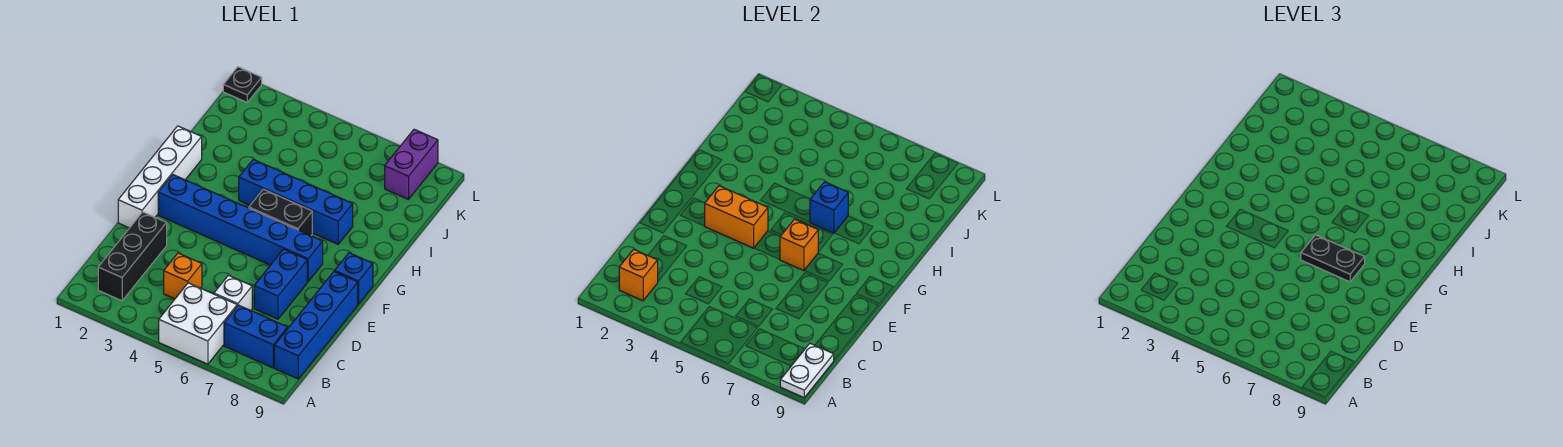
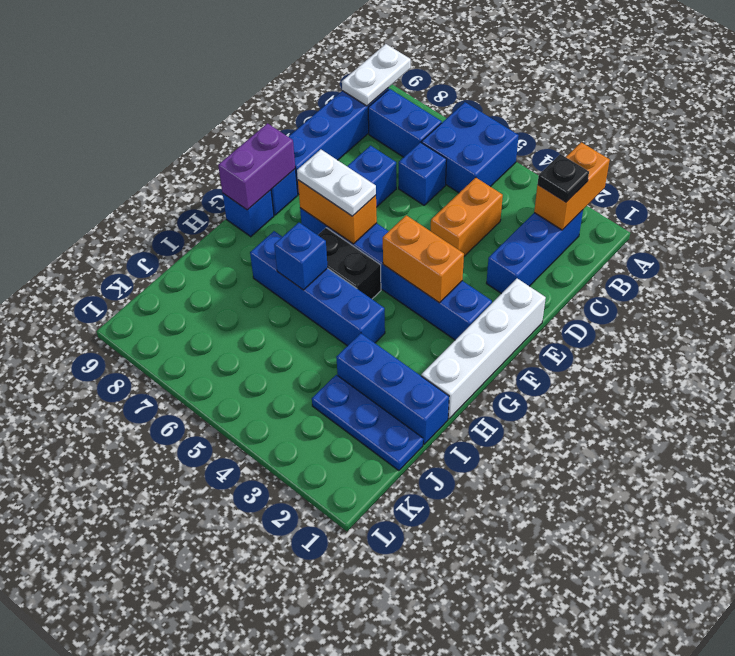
white brick A5:B6 level 1 -> blue brick A5:B6 level 1
black brick B2:D2 level 1 -> blue brick B2:D2 level 1
orange brick B2 level 2 -> orange brick A2:B2 level 2
orange brick C4 level 1 -> orange brick C4:D4 level 1
white brick C6 level 1 -> blue brick C6 level 1
orange brick F6 level 2 -> orange brick F6:F7 level 2
black plate F6:F7 level 3 -> white plate F6:F7 level 3
none -> blue brick G9 level 1
none -> blue brick I1:I3 level 1
none -> blue plate J1:J3 level 1
purple brick K8:L8 level 1 -> purple brick F9:G9 level 2
black plate L1 level 1 -> black plate B2 level 3

